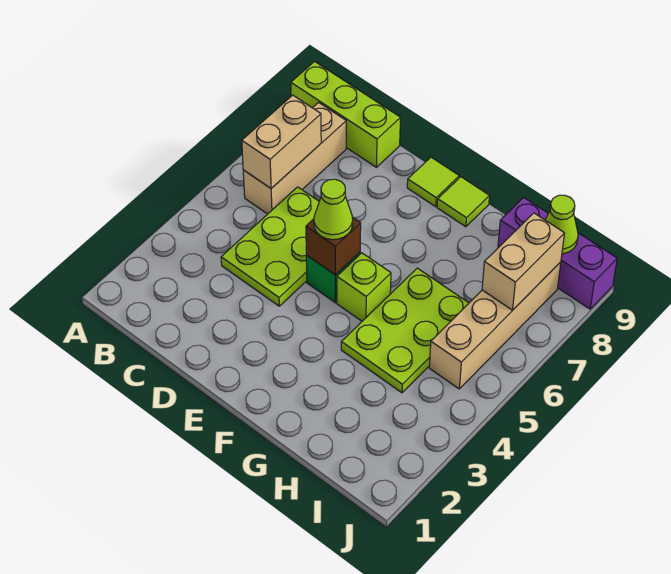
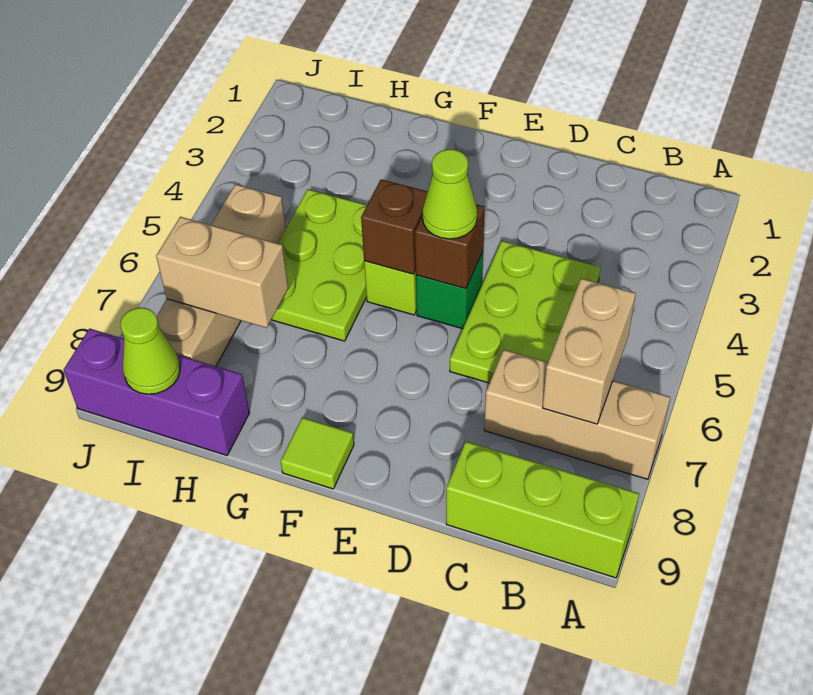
tan brick B6:B8 level 1 -> tan brick A7:C7 level 1
lime tile E9 level 1 -> none
none -> brown brick F5 level 2
tan brick I7:I8 level 2 -> tan brick H7:I7 level 2

